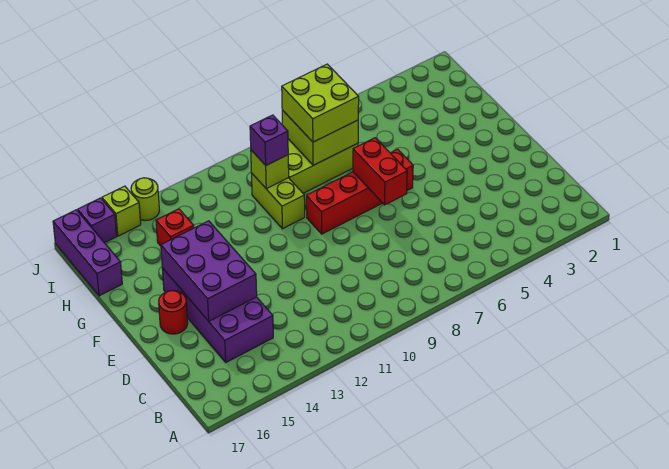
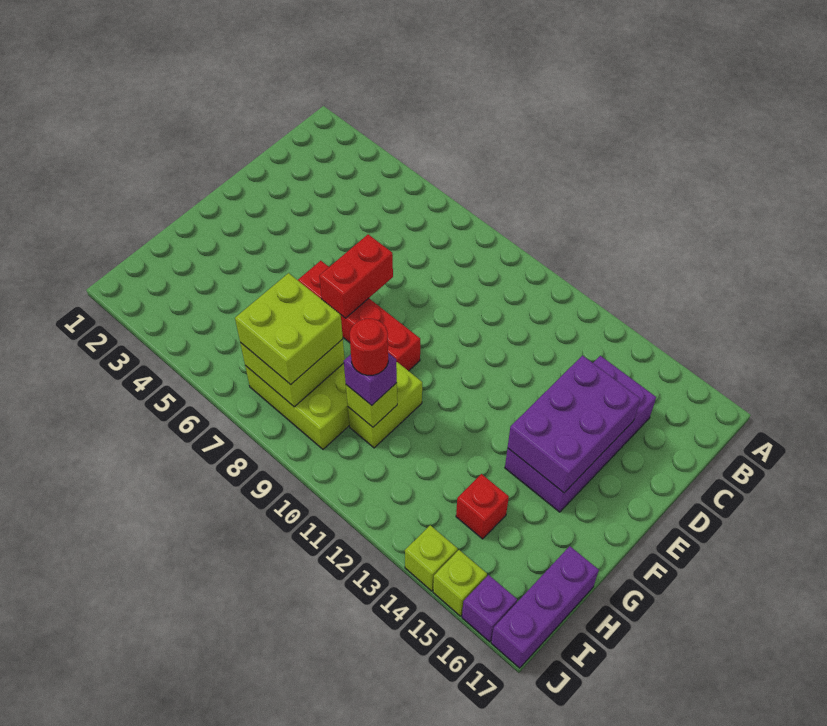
red round brick E16 level 1 -> red round brick H10 level 4
lime round brick J14 level 1 -> lime brick J14 level 1

